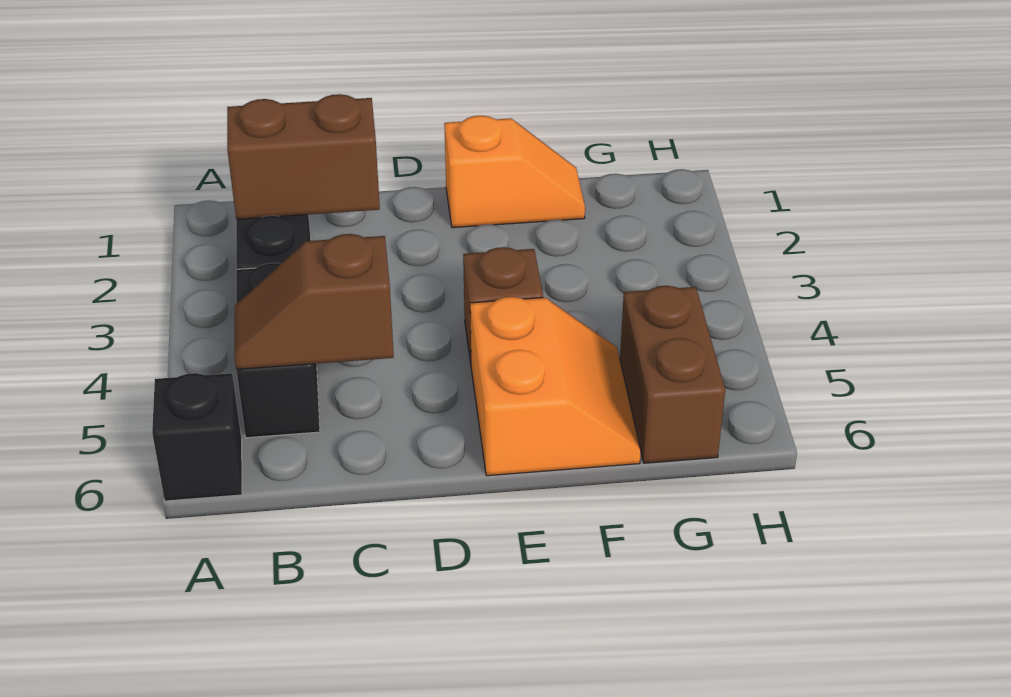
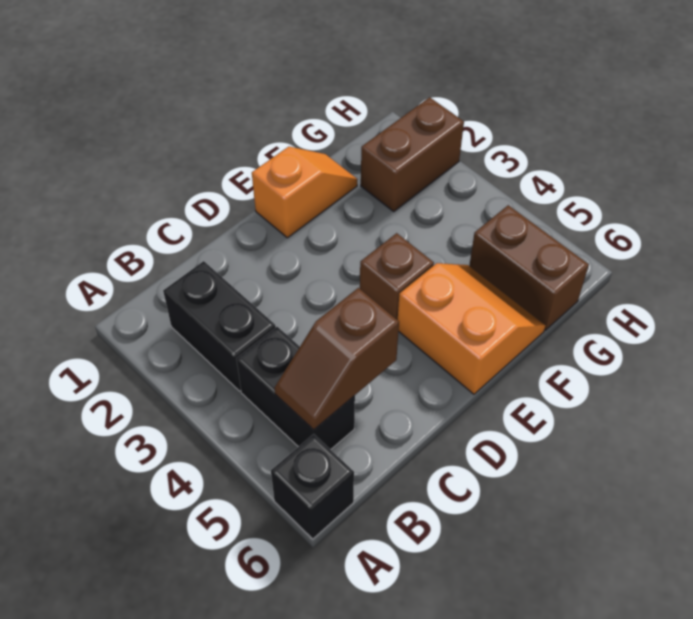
brown brick B2:C2 level 2 -> brown brick G2:H2 level 1

